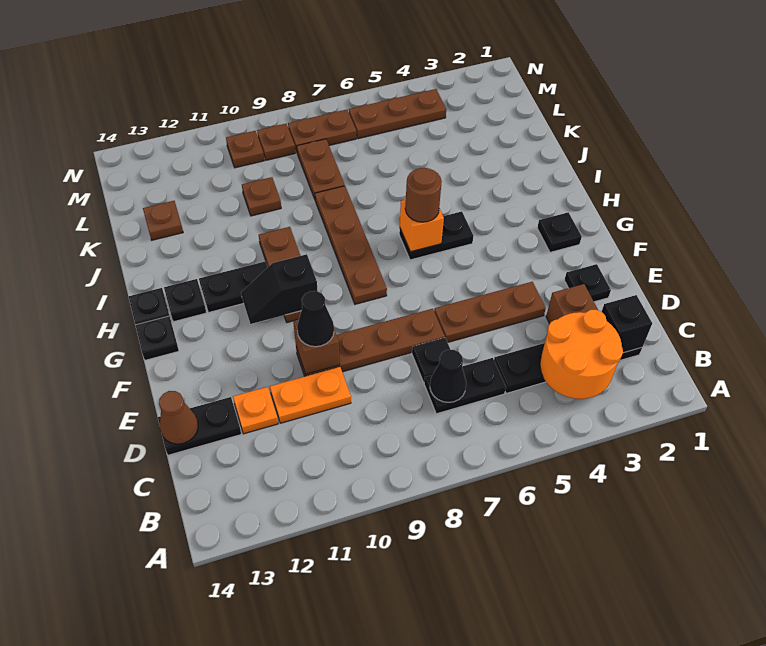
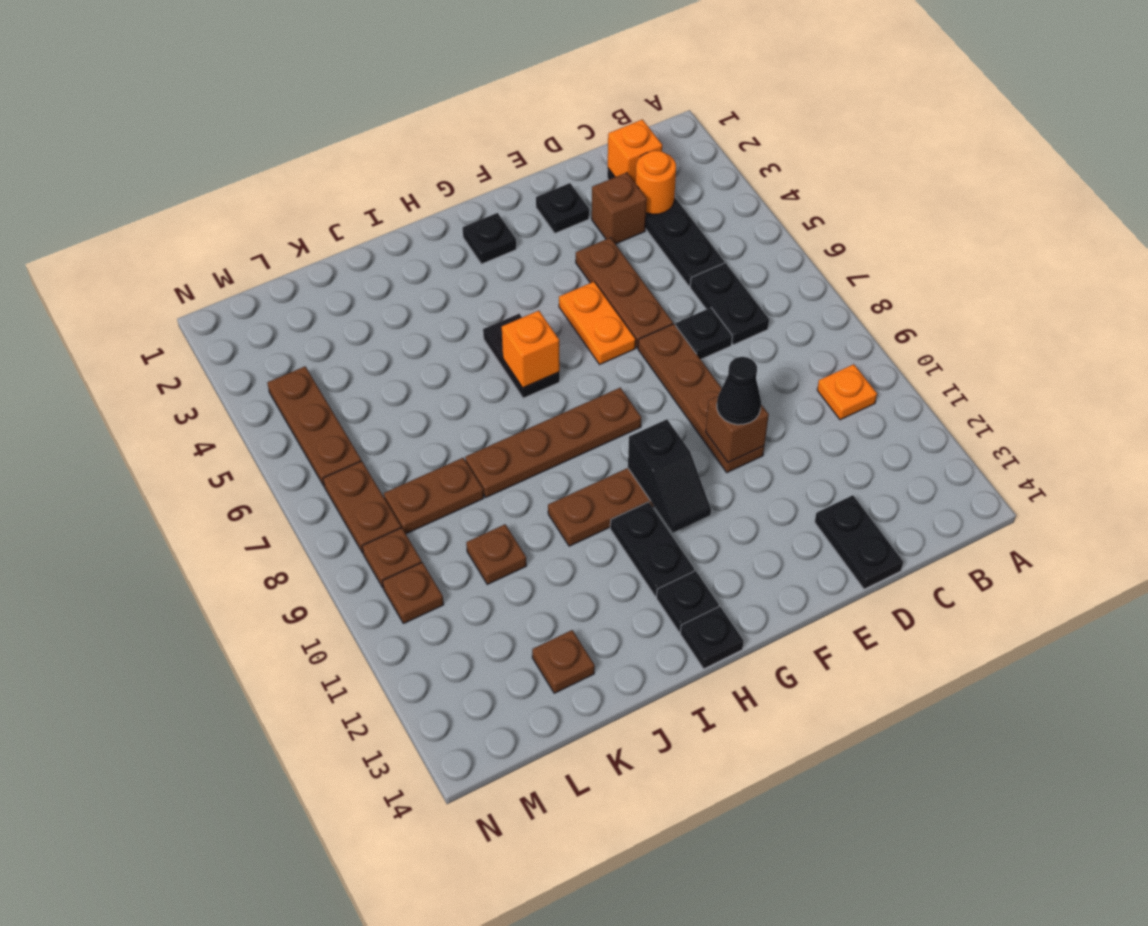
orange round brick B3:C4 level 2 -> orange round brick C3 level 2
black brick C2 level 2 -> orange brick C2 level 2
black cone C7 level 2 -> none
orange plate D10:D11 level 1 -> orange plate F5:F6 level 1
orange plate D12 level 1 -> orange plate B10 level 1
brown cone D14 level 2 -> none
black plate G14 level 1 -> none
brown round brick H6 level 3 -> none

